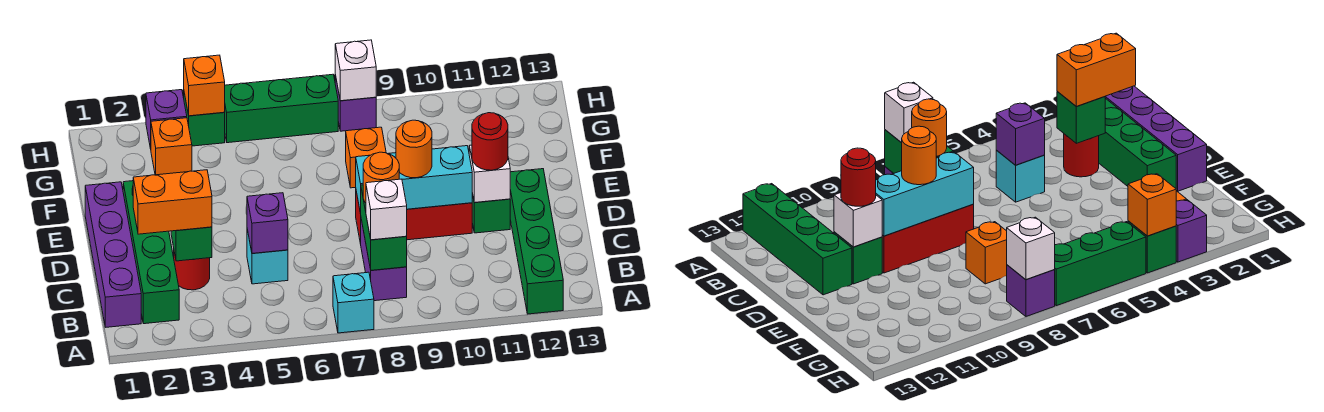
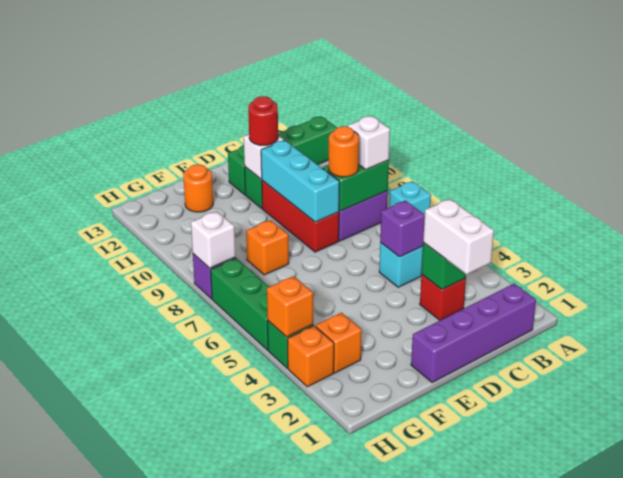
green brick B2:E2 level 1 -> none
orange brick C2:C3 level 3 -> white brick C2:C3 level 3
red round brick C3 level 1 -> red brick C3 level 1
orange round brick D9 level 3 -> orange round brick F12 level 1
purple brick H3 level 1 -> orange brick H3 level 1

